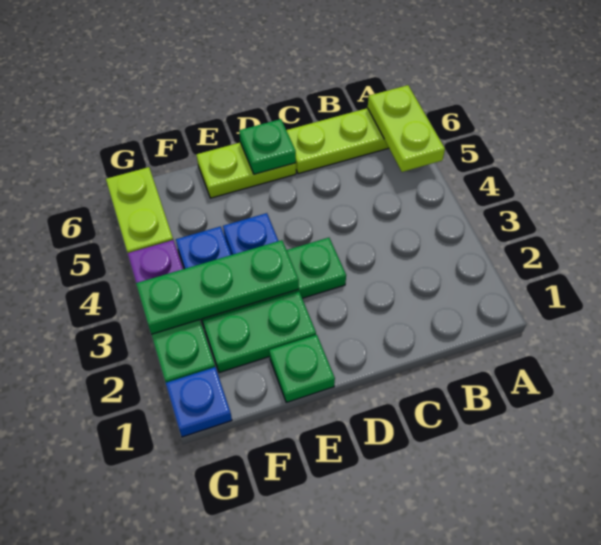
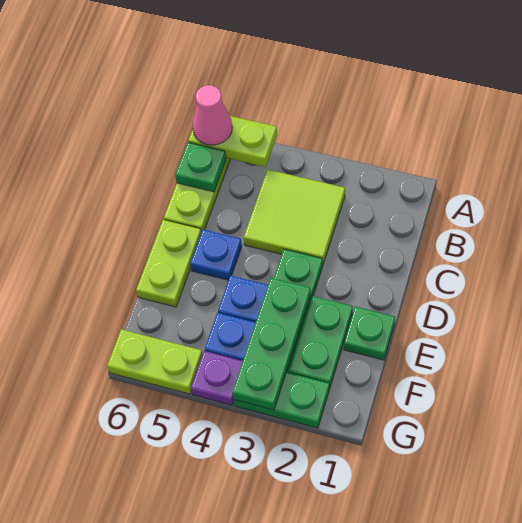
none -> pink cone A6 level 3
none -> lime tile B3:C4 level 1
green plate D6 level 2 -> green plate B6 level 2
blue plate G1 level 1 -> blue plate D5 level 1

